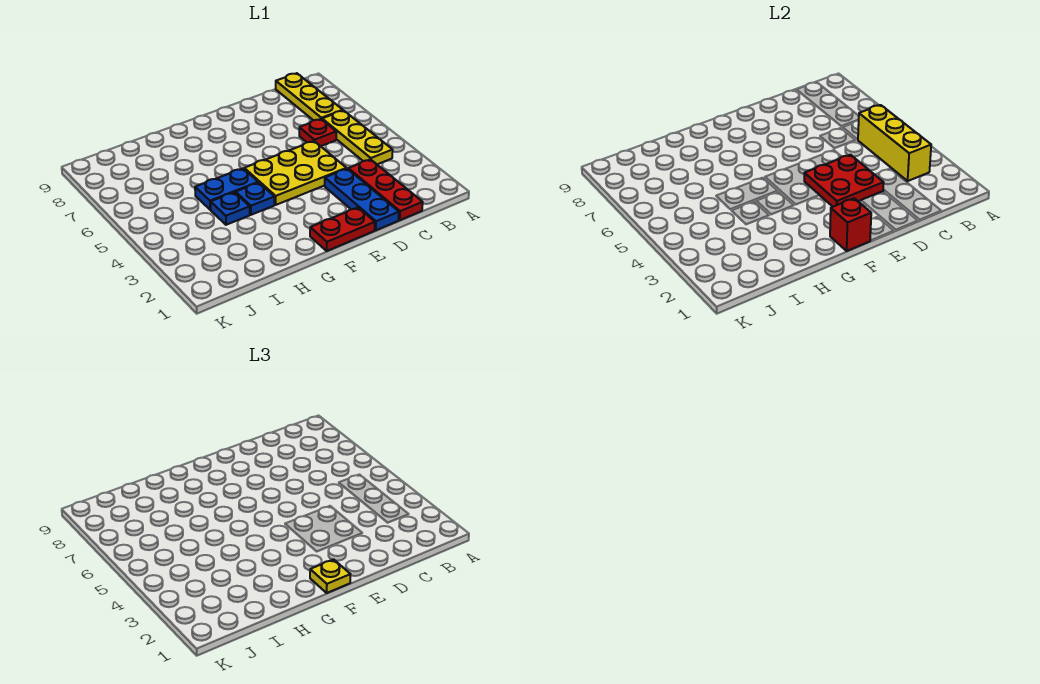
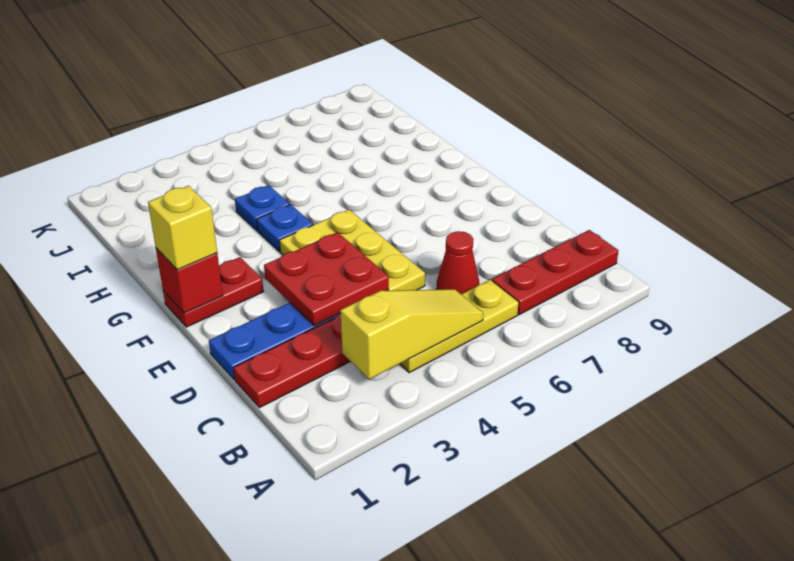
yellow brick B3:B5 level 2 -> yellow slope B3:B5 level 2 top 3
yellow plate B7:B9 level 1 -> red plate B7:B9 level 1
red plate C6 level 1 -> red cone C6 level 1
red plate E1:F1 level 1 -> red plate F1:F2 level 1
yellow plate F1 level 3 -> yellow brick F1 level 3
blue plate G5:H5 level 1 -> none

